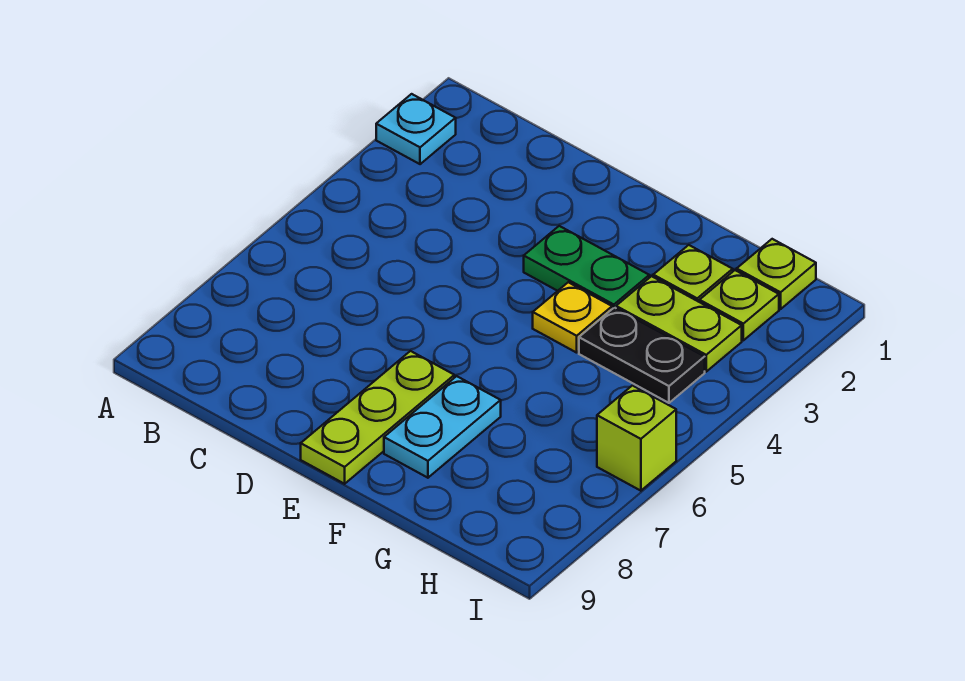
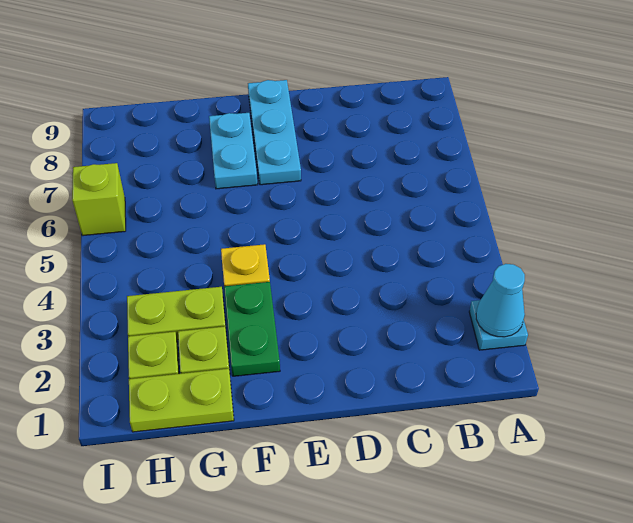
none -> cyan cone A2 level 2
green plate E3:F3 level 1 -> green plate F2:F3 level 1
lime plate E7:E9 level 1 -> cyan plate E7:E9 level 1
black plate G4:H4 level 1 -> none
lime plate H1 level 1 -> lime plate G1:H1 level 1

